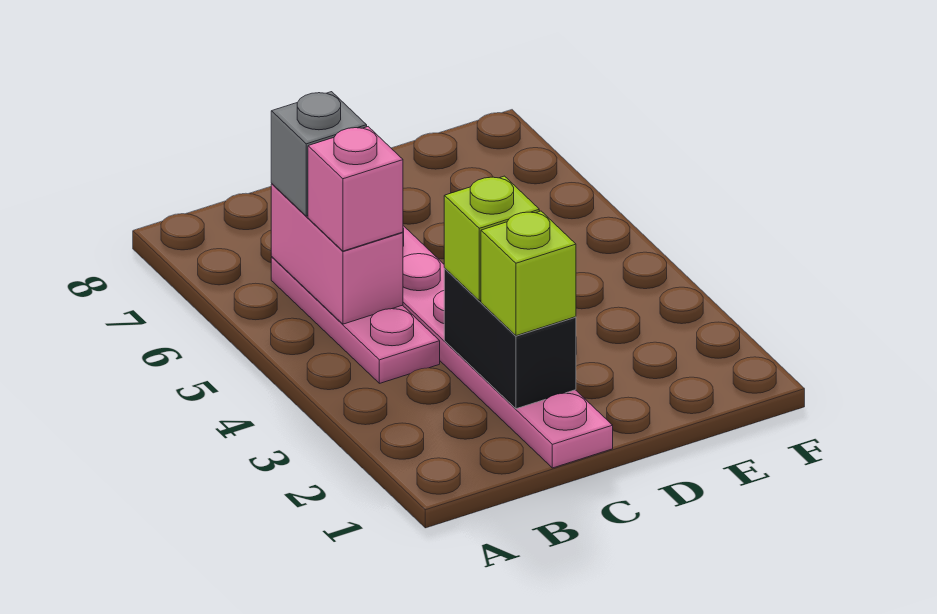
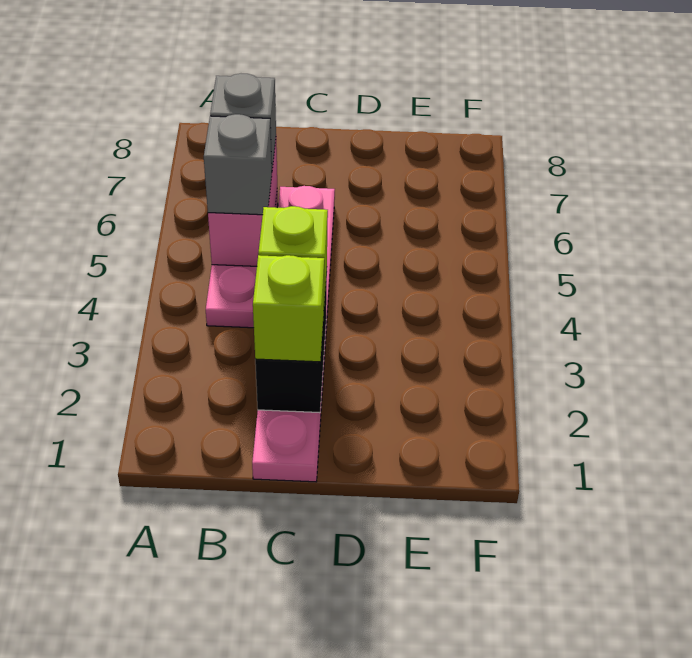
pink brick B5 level 3 -> grey brick B5 level 3

